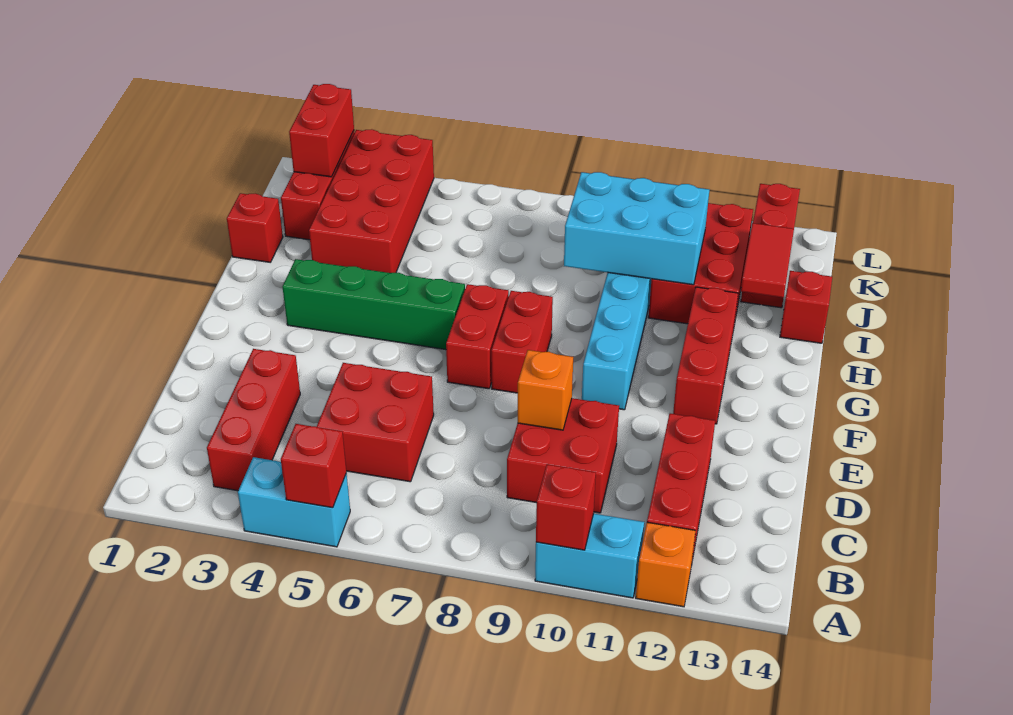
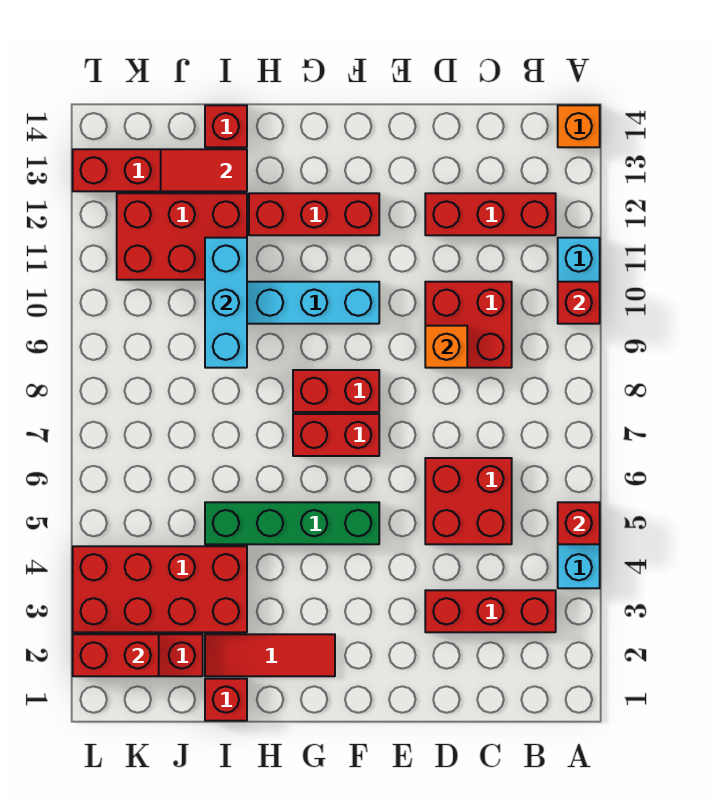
orange brick A12 level 1 -> orange brick A14 level 1
none -> red tile G2:I2 level 1
green brick G3:G6 level 1 -> green brick F5:I5 level 1
cyan brick I9:J11 level 2 -> cyan brick I9:I11 level 2

